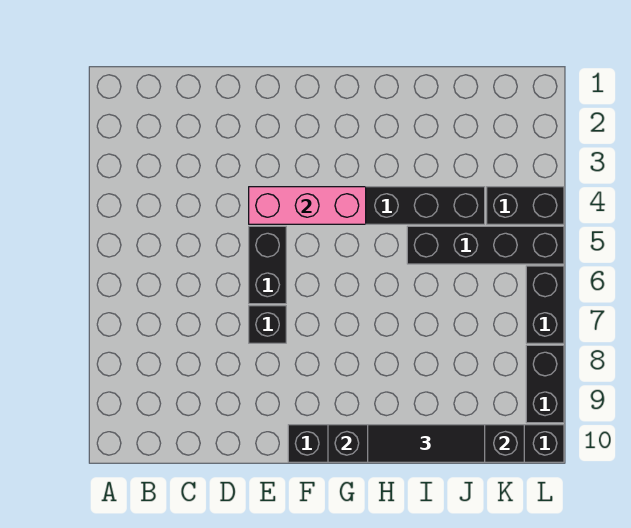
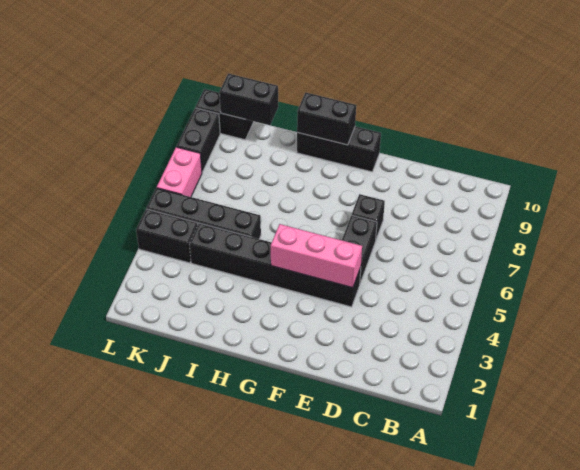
black tile H10:J10 level 3 -> none
black brick L6:L7 level 1 -> pink brick L6:L7 level 1

